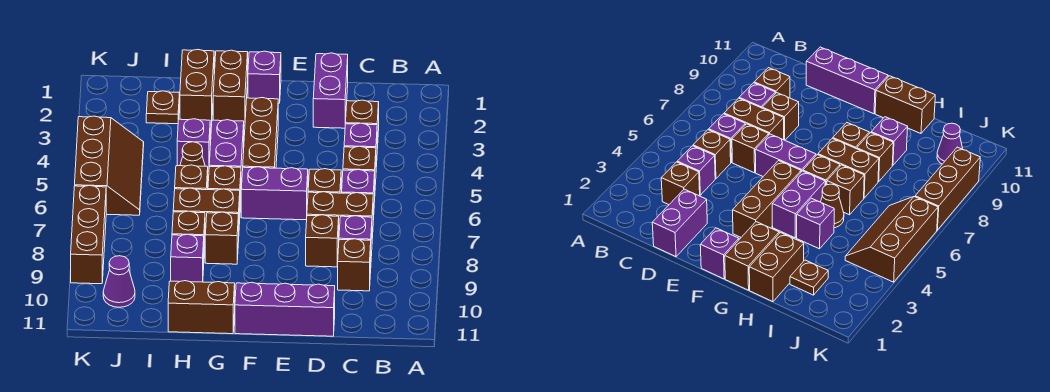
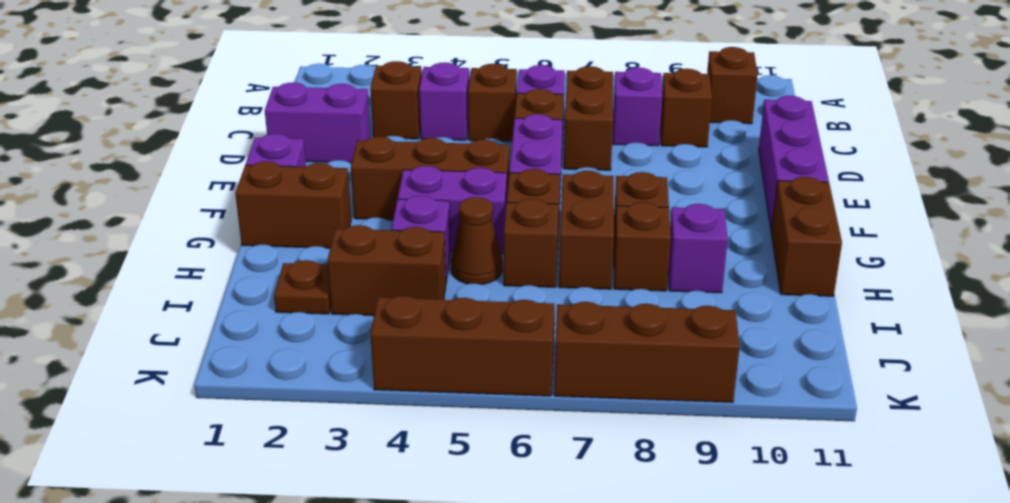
brown brick D8 level 1 -> brown brick B10 level 1
brown brick H1:H2 level 1 -> brown brick I3:I4 level 1
purple cone J10 level 1 -> none

